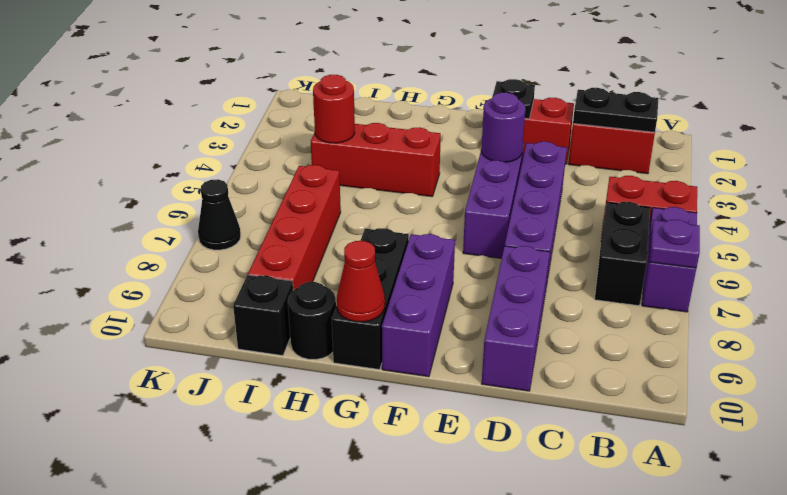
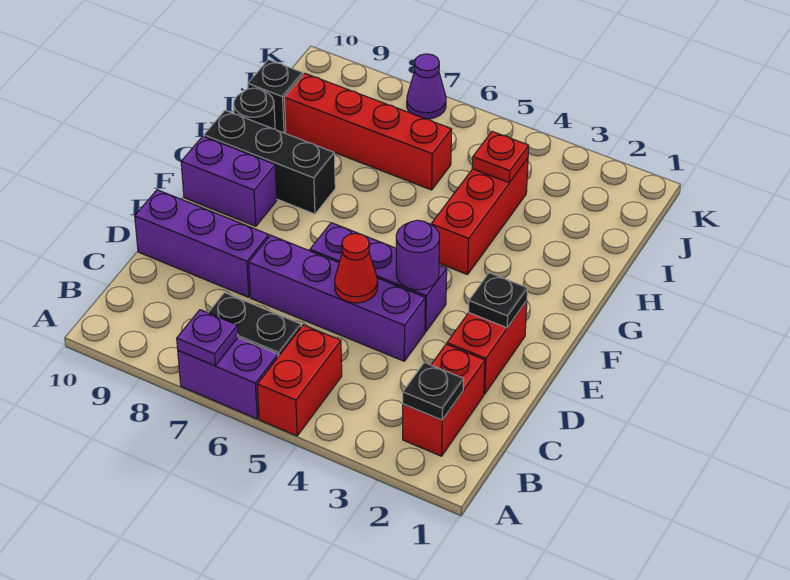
black plate B2:C2 level 2 -> black plate B2 level 2
purple brick F8:F10 level 1 -> purple brick F9:F10 level 1
red cone G10 level 2 -> red cone D5 level 2
red round brick I4 level 2 -> red plate I4 level 2
black cone K7 level 1 -> purple cone K7 level 1

